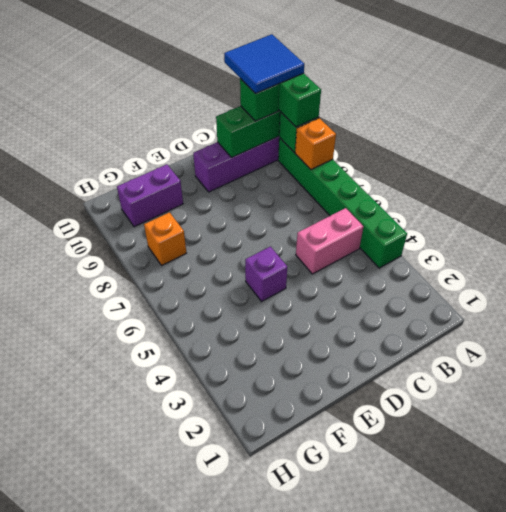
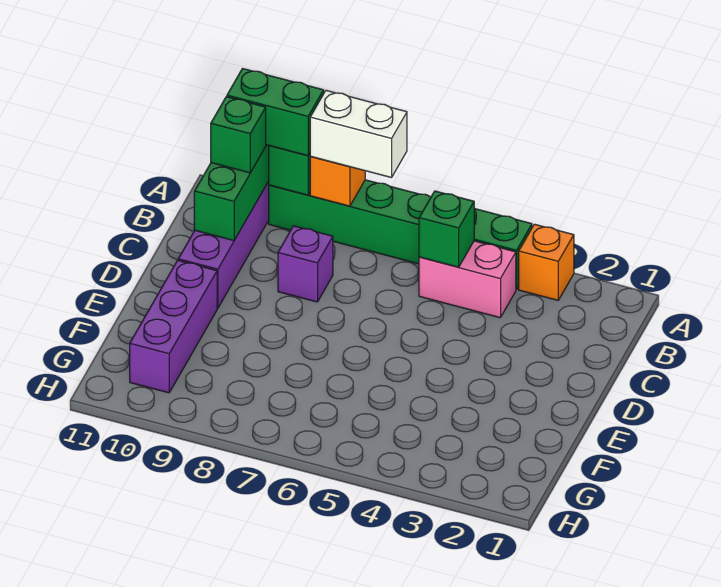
none -> white brick A7:A8 level 3
blue tile A10:B11 level 4 -> none
pink brick B5:C5 level 1 -> pink brick B4:B5 level 1
none -> green brick B5 level 2
purple brick E5 level 1 -> purple brick C8 level 1
purple brick F10:G10 level 1 -> purple brick E10:G10 level 1
orange brick G8 level 1 -> orange brick A3 level 1

